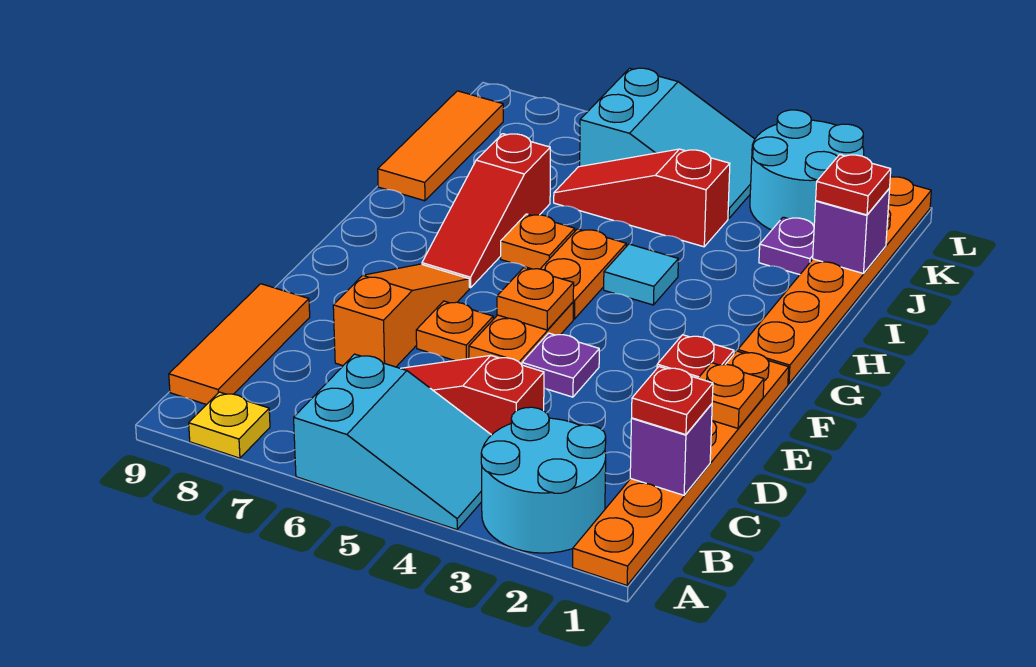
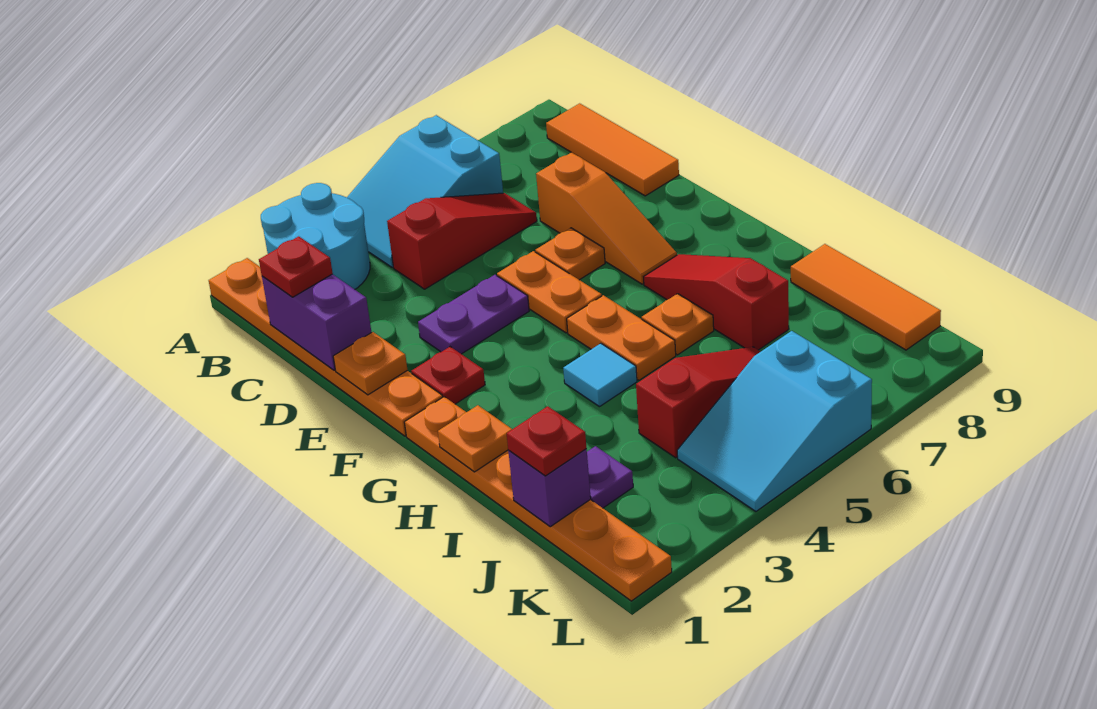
yellow plate A8 level 1 -> none
purple brick C1 level 2 -> purple brick C1:D1 level 2
purple plate E4 level 1 -> purple plate E3:E4 level 1
orange plate F5 level 2 -> orange plate H1 level 2
cyan round brick K2:L3 level 1 -> none

